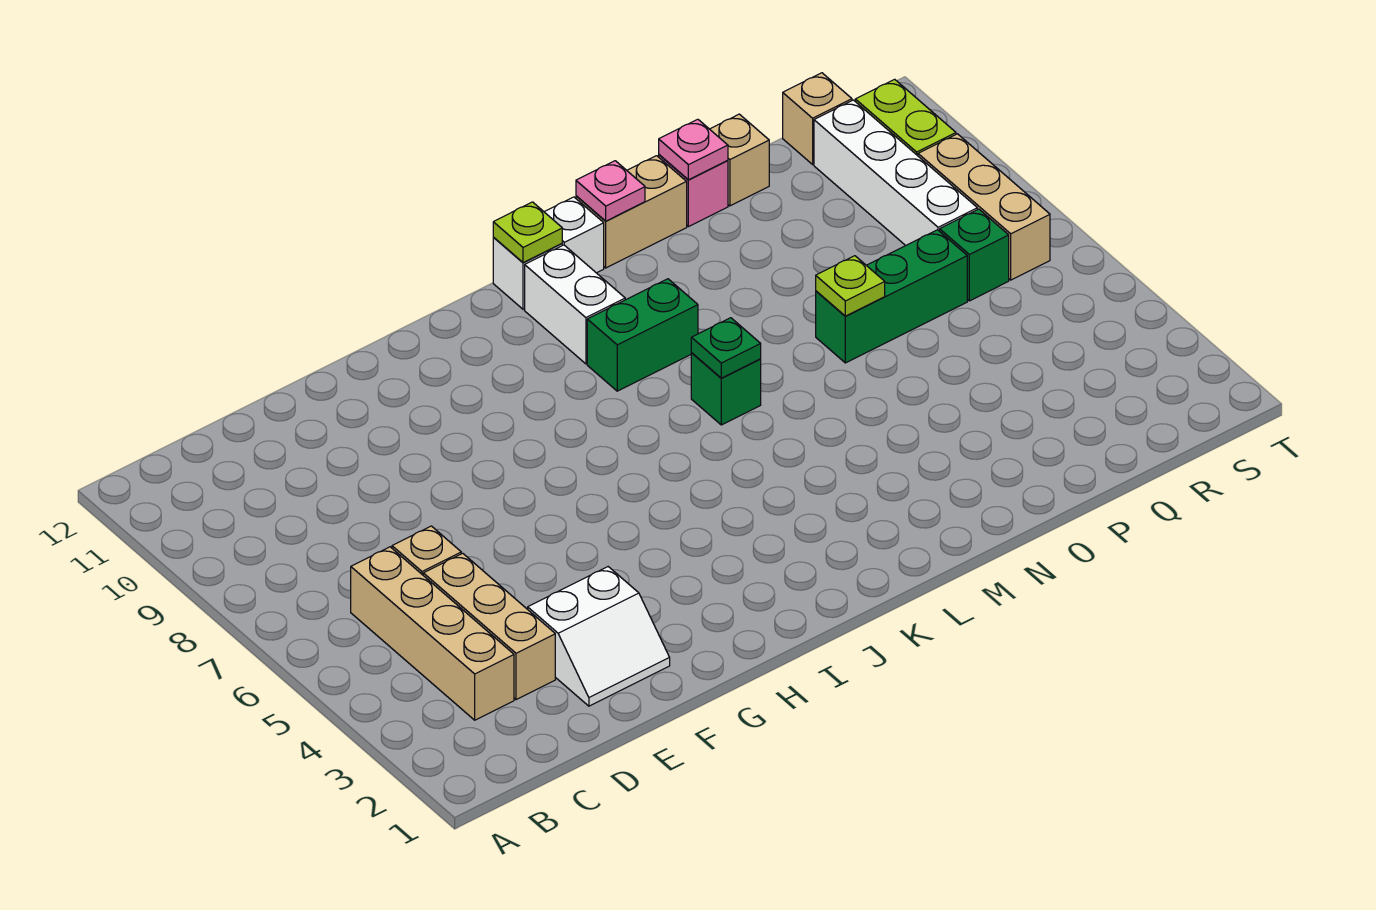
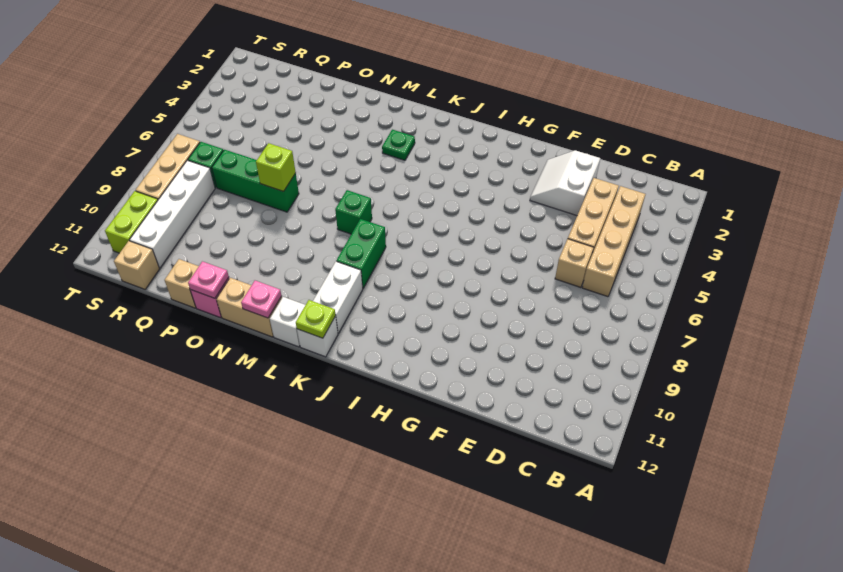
white slope E2:F3 level 1 top 3 -> white slope E2:F3 level 1 top E
green brick K9:L9 level 1 -> green brick K8:K9 level 1
green plate L7 level 2 -> green plate L3 level 1
lime plate O7 level 2 -> lime brick O7 level 2

